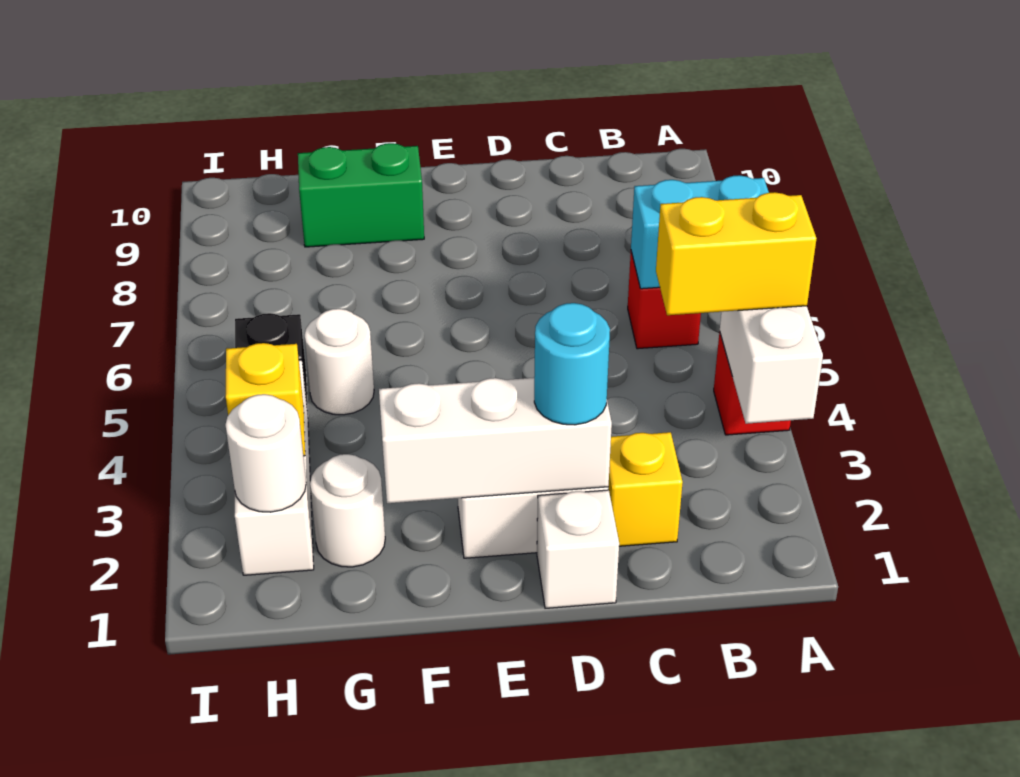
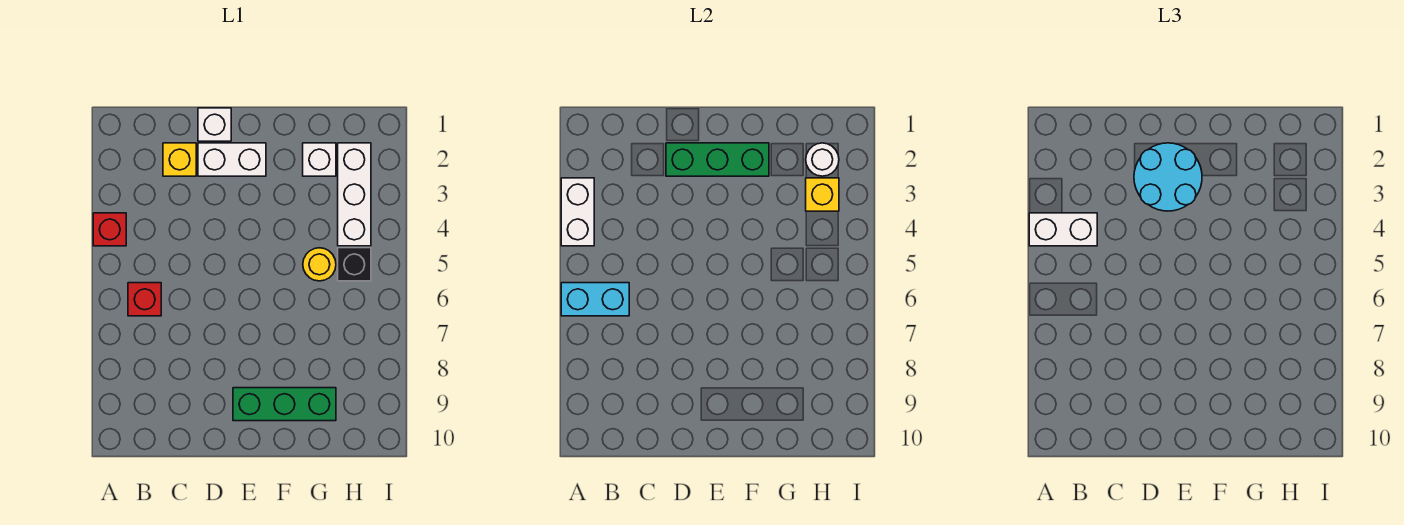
yellow brick A4:B4 level 3 -> white brick A4:B4 level 3
white brick D2:F2 level 2 -> green brick D2:F2 level 2
cyan round brick D2 level 3 -> cyan round brick D2:E3 level 3
green brick F9:G9 level 1 -> green brick E9:G9 level 1
white round brick G2 level 1 -> white brick G2 level 1
white round brick G5 level 1 -> yellow round brick G5 level 1

